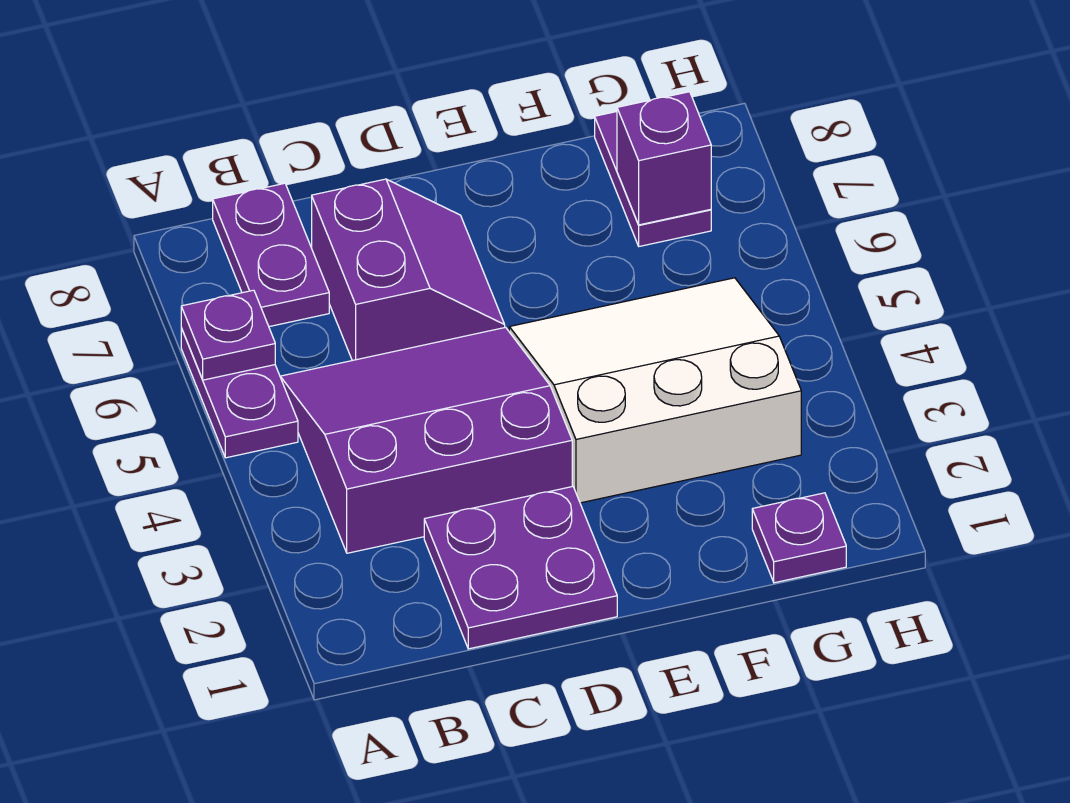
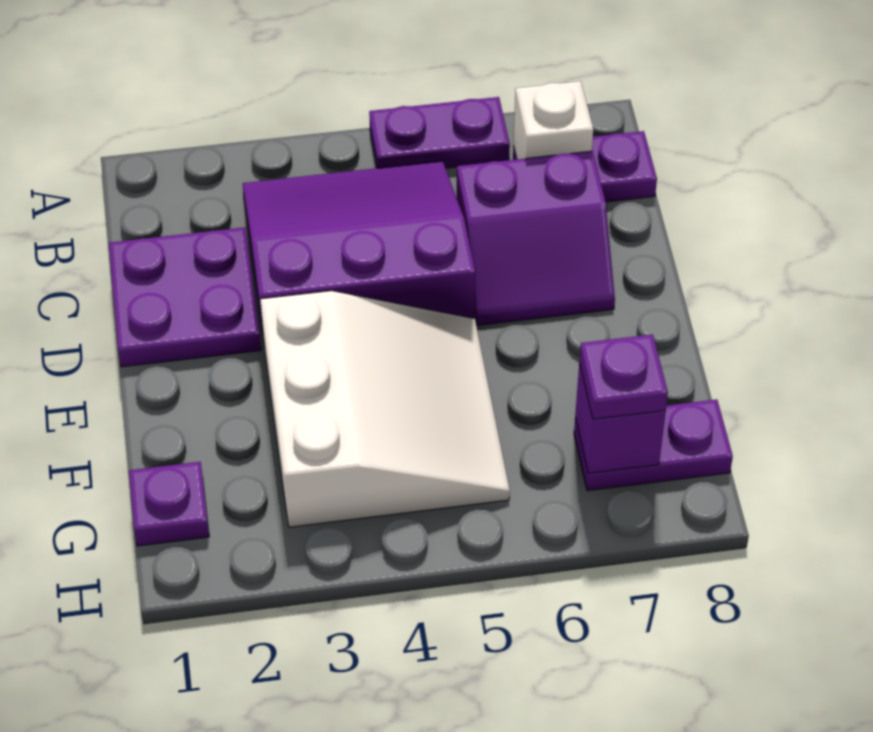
purple plate A6 level 2 -> purple plate G7 level 3
purple slope B3:D5 level 1 top 3 -> purple slope B3:D5 level 1 top D
none -> white brick B7 level 2

